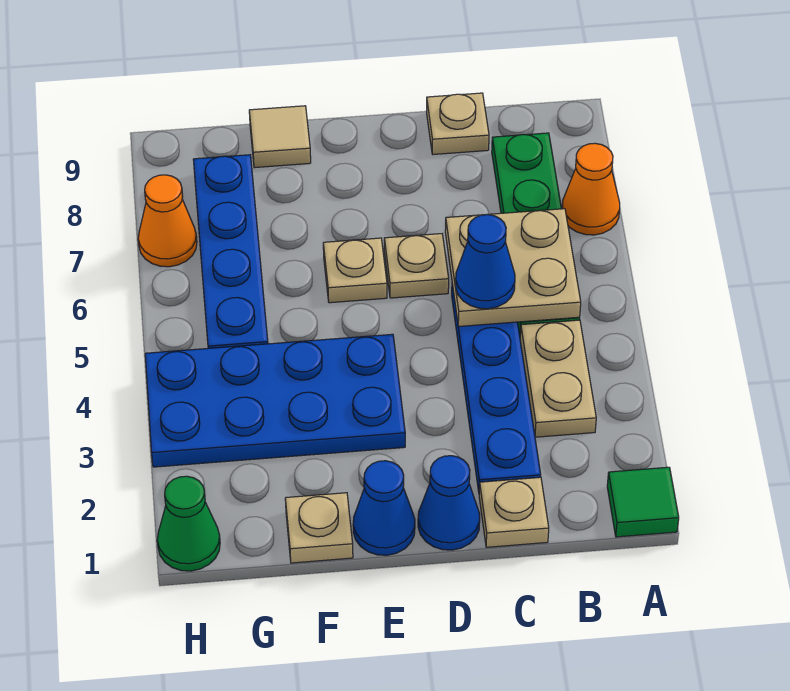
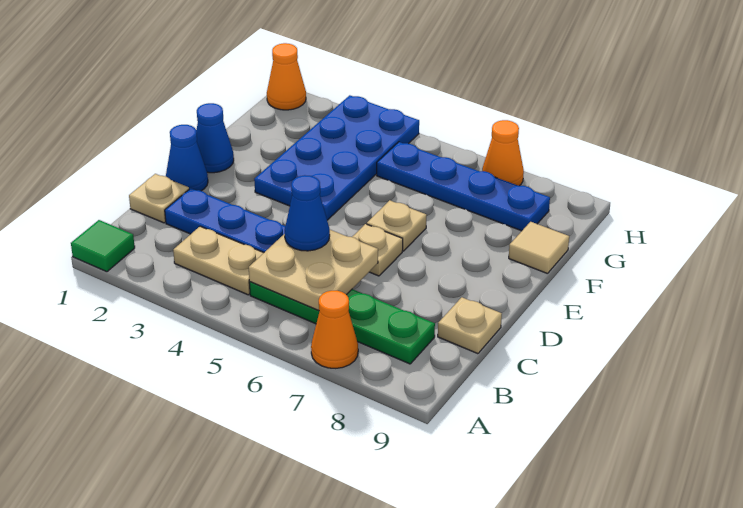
tan plate F1 level 1 -> none
green cone H1 level 1 -> orange cone H1 level 1

